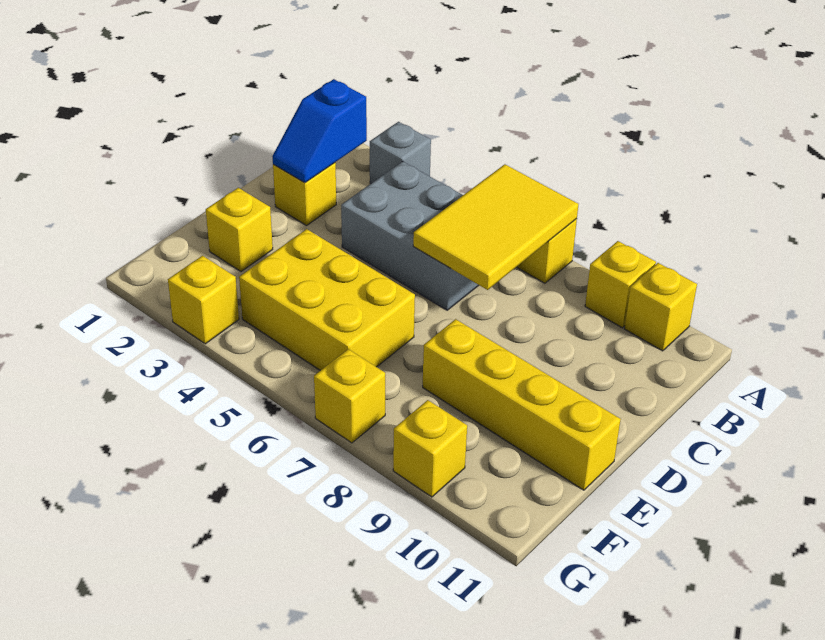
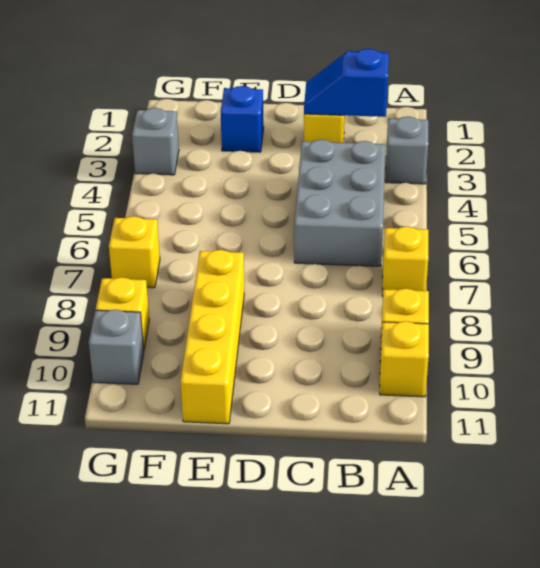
yellow tile A6:C7 level 2 -> none
yellow brick E2 level 1 -> blue brick E2 level 1
yellow brick E4:F6 level 1 -> none
yellow brick G3 level 1 -> grey brick G3 level 1
none -> grey brick G10 level 1

